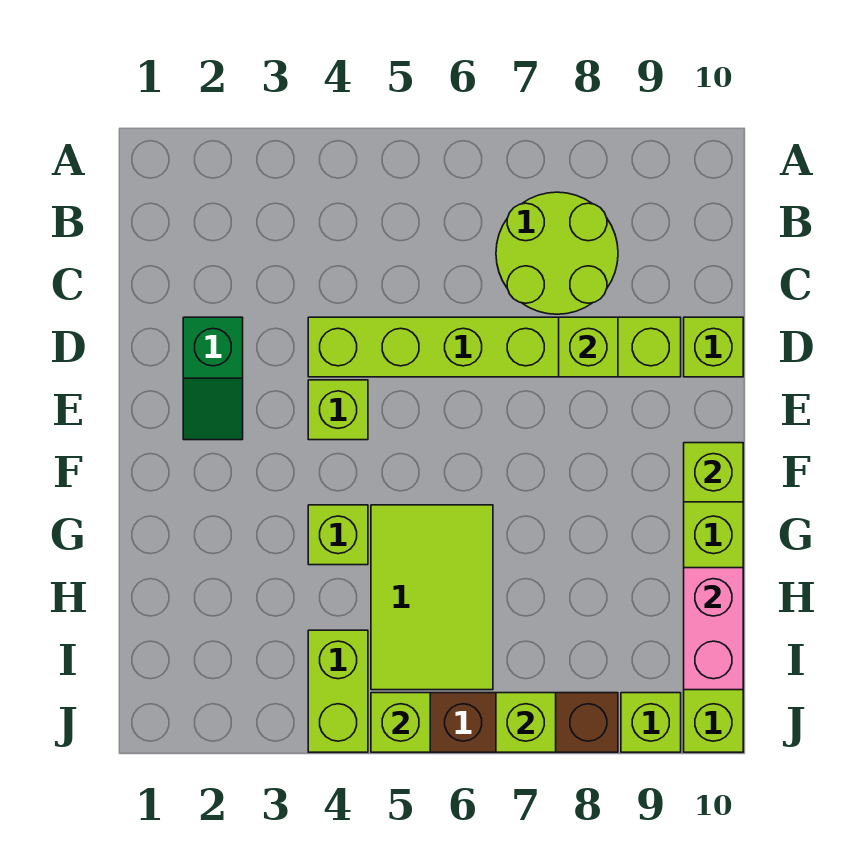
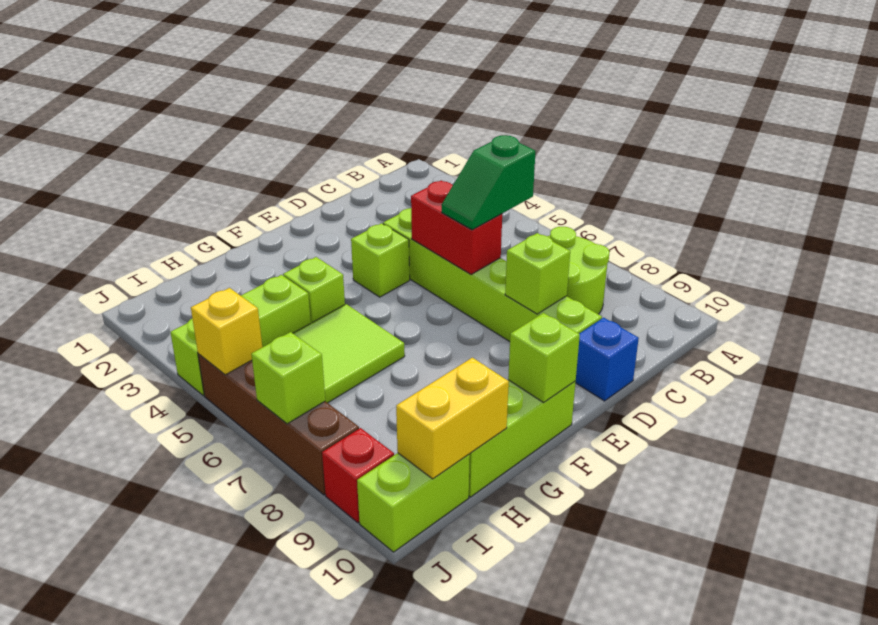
green slope D2:E2 level 1 top D -> green slope C6:D6 level 3 top C
none -> red brick D5:D6 level 2
lime brick D10 level 1 -> blue brick D10 level 1
pink brick H10:I10 level 2 -> yellow brick H10:I10 level 2
lime brick I4:J4 level 1 -> lime brick H4:J4 level 1
lime brick J5 level 2 -> yellow brick J5 level 2
lime brick J9 level 1 -> red brick J9 level 1

